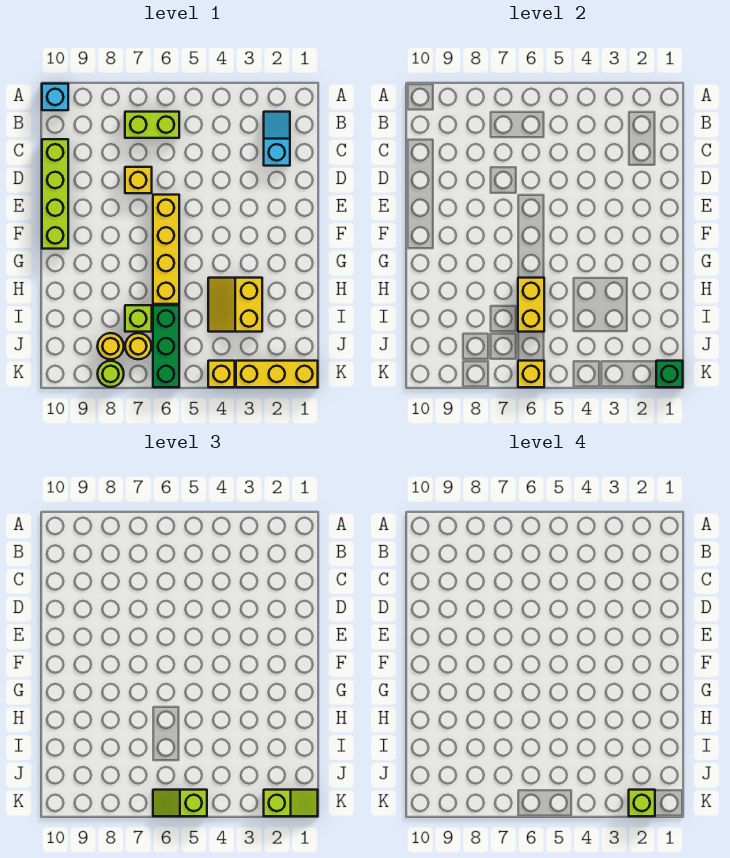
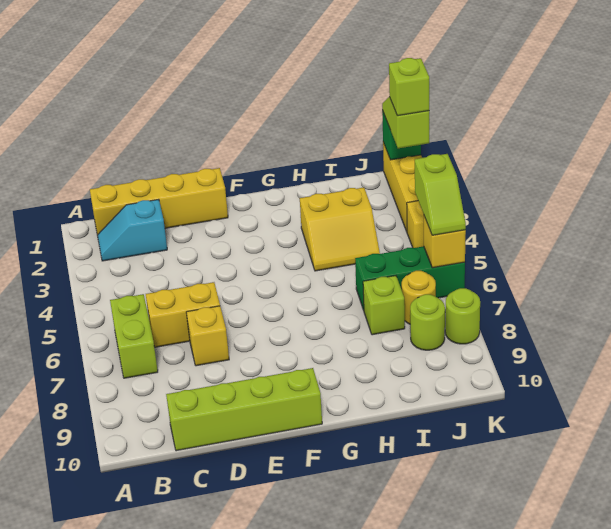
cyan brick A10 level 1 -> none
yellow brick E6:H6 level 1 -> yellow brick B1:E1 level 1
yellow brick H6:I6 level 2 -> yellow brick C6:D6 level 1
yellow round brick J8 level 1 -> lime round brick J8 level 1

